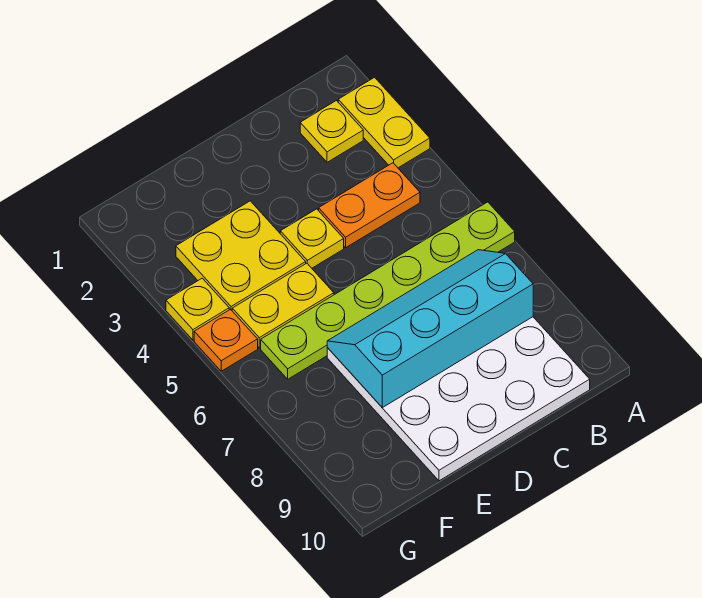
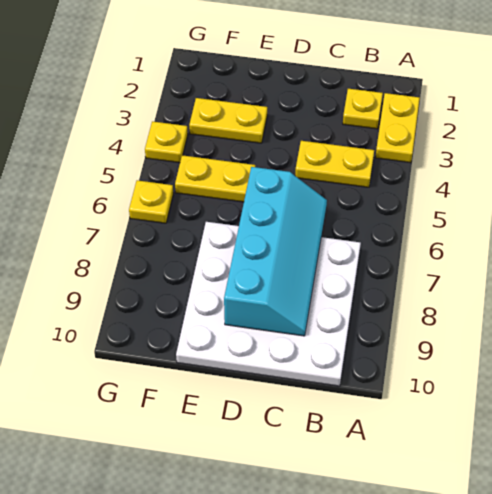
lime plate A6:F6 level 1 -> none
orange plate B4:C4 level 1 -> yellow plate B4:C4 level 1
cyan slope B7:E8 level 2 top 8 -> cyan slope C6:D9 level 2 top D
yellow plate D4 level 1 -> yellow plate G6 level 1
yellow plate E3:F4 level 1 -> yellow plate E3:F3 level 1
orange plate G5 level 1 -> none

